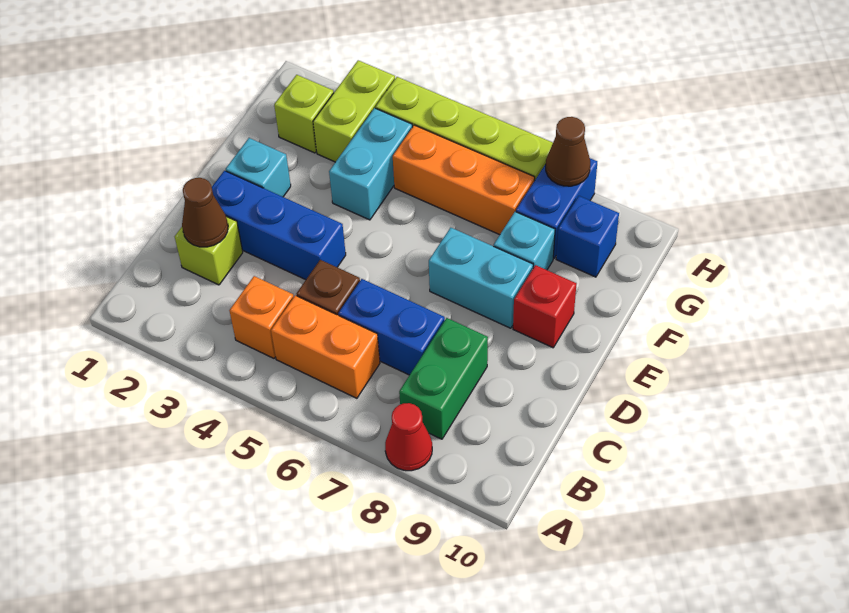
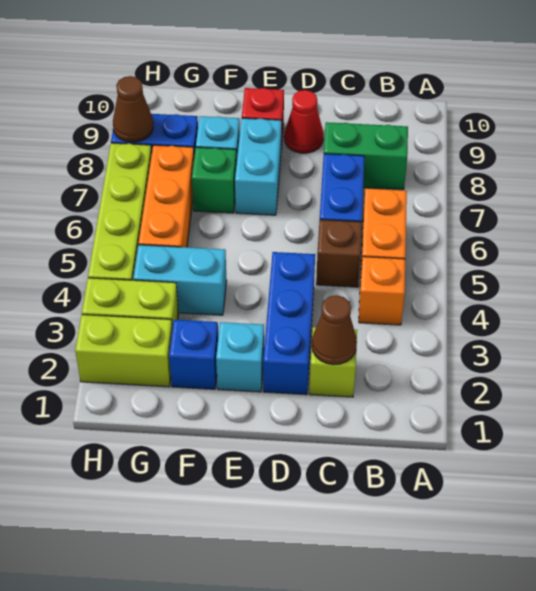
red cone A8 level 1 -> red cone D9 level 1
none -> green brick F7 level 1
lime brick G2 level 1 -> lime brick G2:H2 level 1
blue brick G9 level 1 -> blue brick F2 level 1

